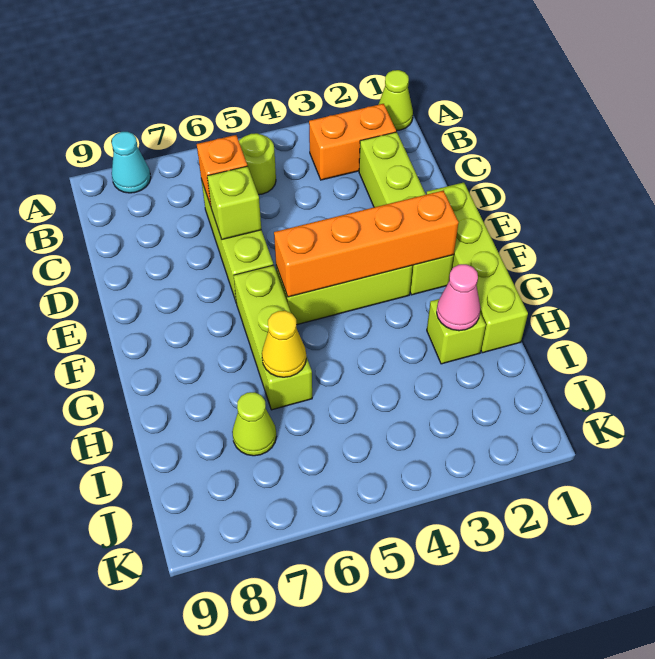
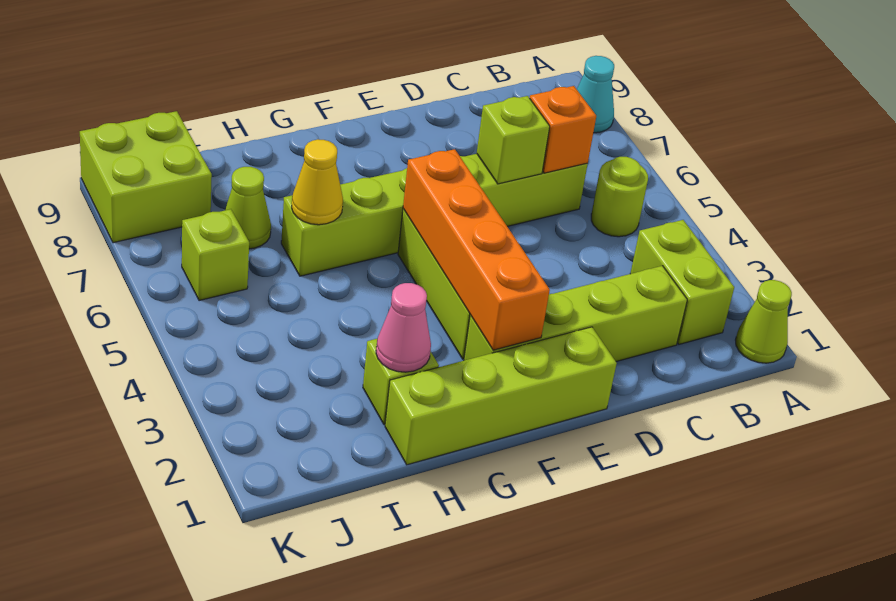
orange brick B2:B3 level 1 -> lime brick B2:B3 level 1
none -> lime brick J6 level 1
none -> lime brick J8:K9 level 1

